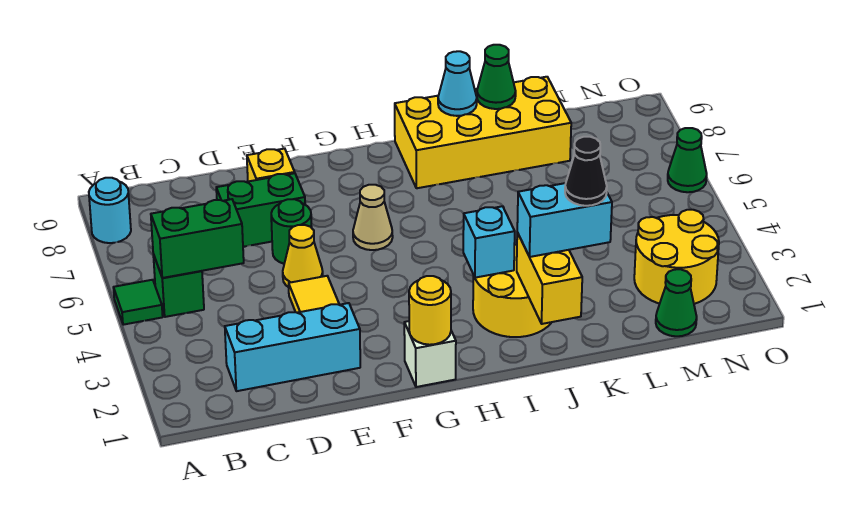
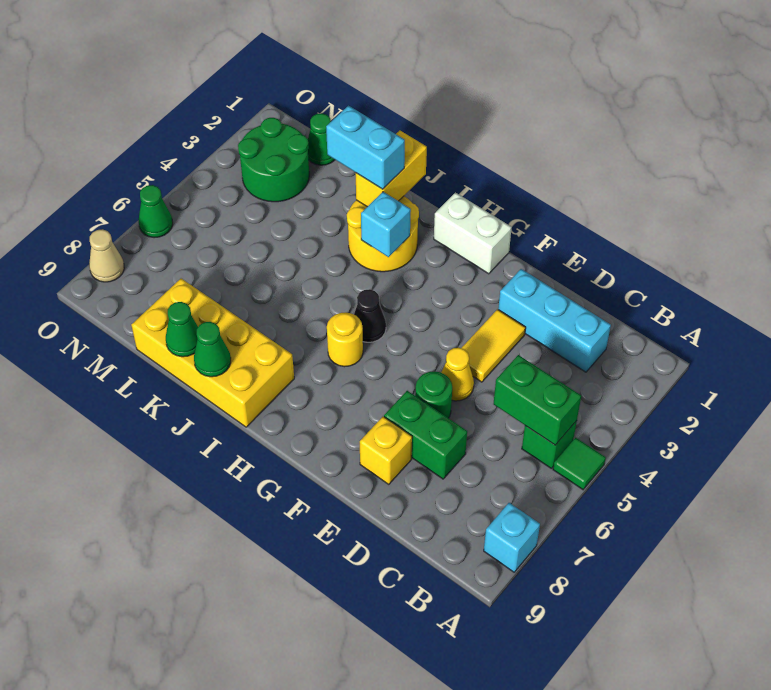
cyan round brick A8 level 1 -> cyan brick A8 level 1
white brick G1 level 1 -> white brick G1:H1 level 1
yellow round brick G1 level 2 -> yellow round brick H6 level 1
tan cone G6 level 1 -> tan cone O8 level 1
cyan cone J9 level 2 -> green cone J9 level 2
black cone K2 level 4 -> black cone H5 level 1
yellow round brick M2:N3 level 1 -> green round brick M2:N3 level 1

